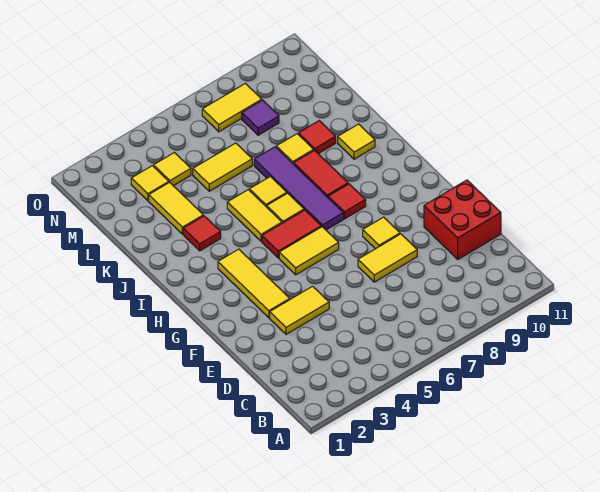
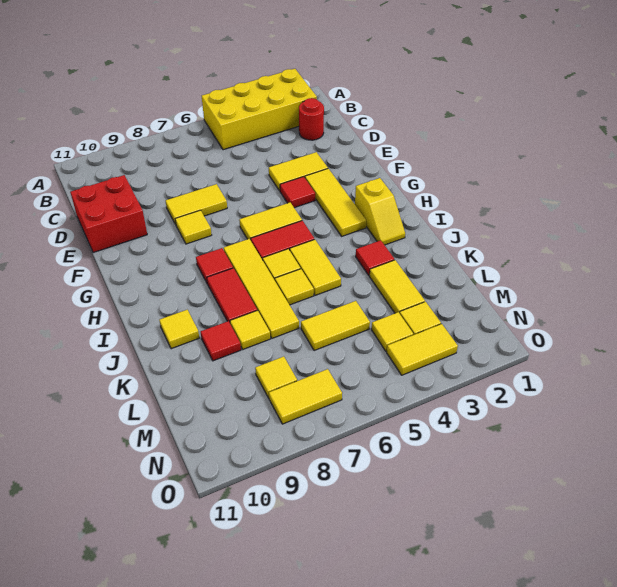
none -> yellow brick A2:B5 level 1
none -> red round brick C2 level 1
none -> red tile F4 level 1
none -> yellow slope H2:I2 level 1 top H
purple tile H7:K7 level 1 -> yellow tile H7:K7 level 1
purple tile M8 level 1 -> yellow tile M8 level 1
none -> yellow tile N3:N4 level 1

